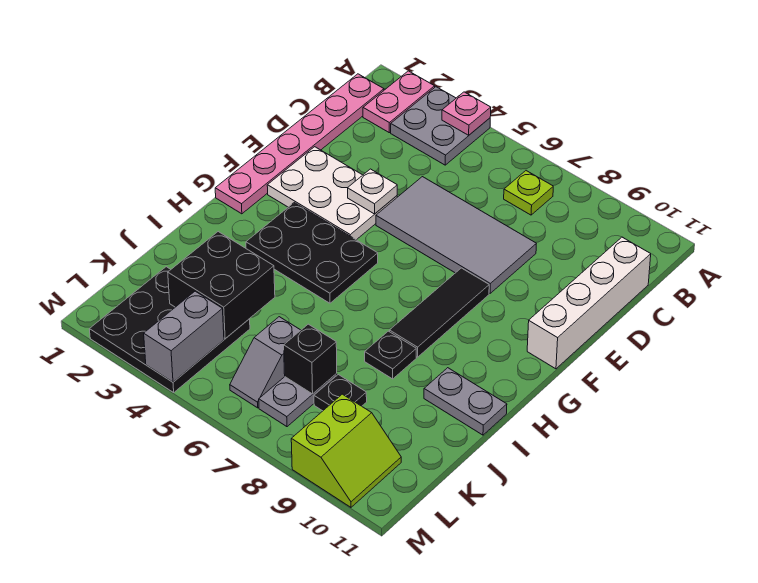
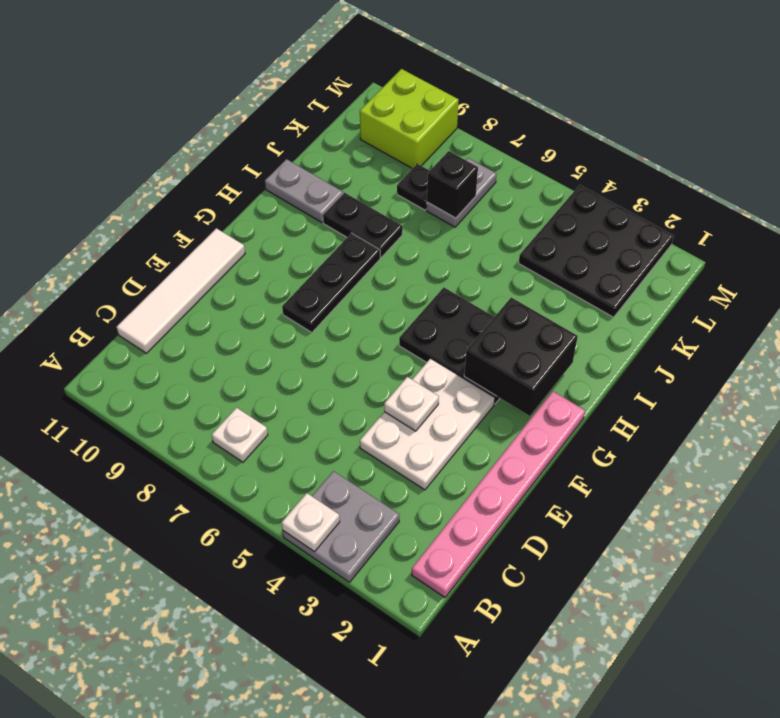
pink plate A2:B2 level 1 -> none
pink plate A4 level 2 -> white plate A4 level 2
lime plate B7 level 1 -> white plate B7 level 1
white brick C11:F11 level 1 -> white tile C11:F11 level 1
grey tile D5:E8 level 1 -> none
white plate E2:F4 level 1 -> white plate D3:F4 level 1
black tile F8:H8 level 1 -> black plate F8:H8 level 1
black plate I8 level 1 -> black plate I8:I9 level 1
black brick J3:K4 level 2 -> black brick G2:H3 level 2
grey slope K6:L6 level 1 top K -> none
grey brick L4:M4 level 2 -> none
lime slope L9:M10 level 1 top 9 -> lime brick L9:M10 level 1

